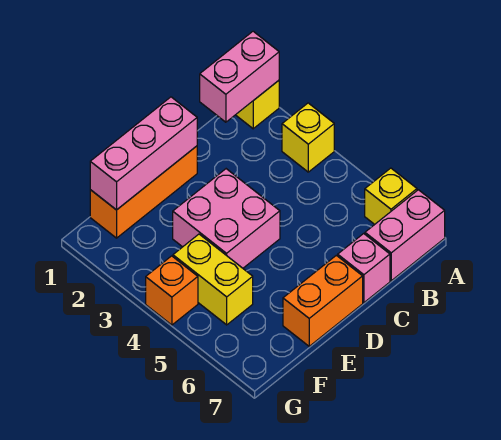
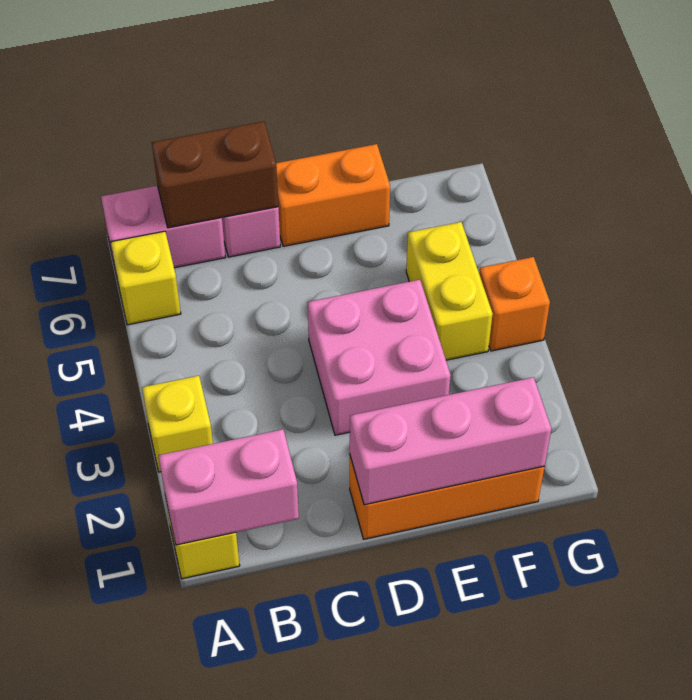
none -> brown brick B7:C7 level 2

